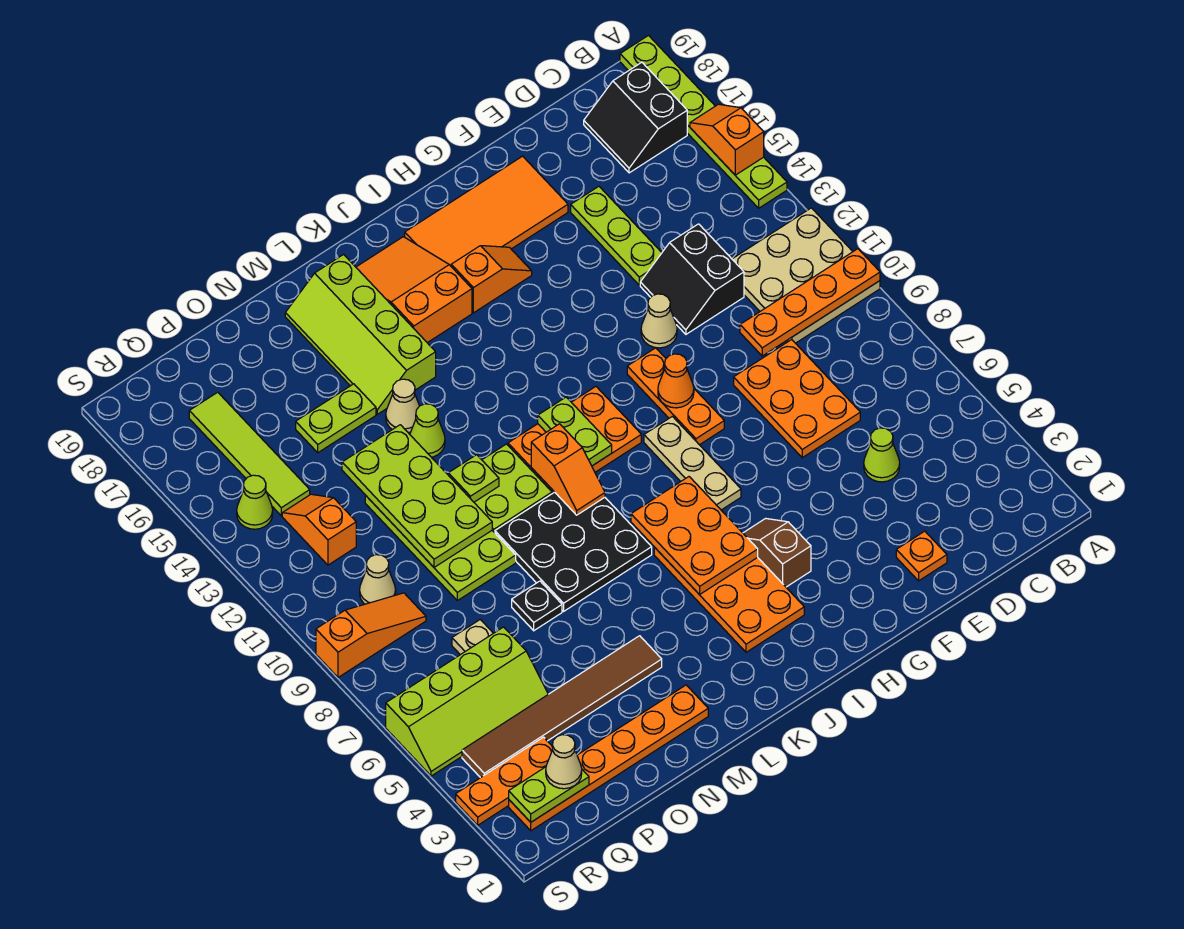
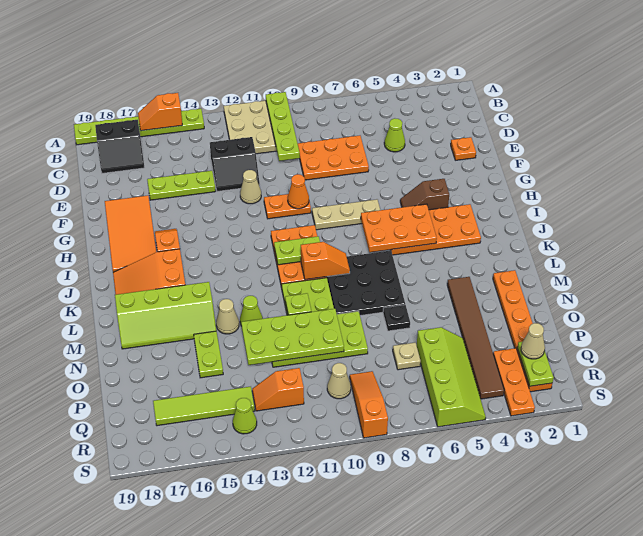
orange plate A10:D10 level 2 -> lime plate A10:D10 level 2
orange plate G9:G11 level 1 -> orange plate G10:G11 level 1

